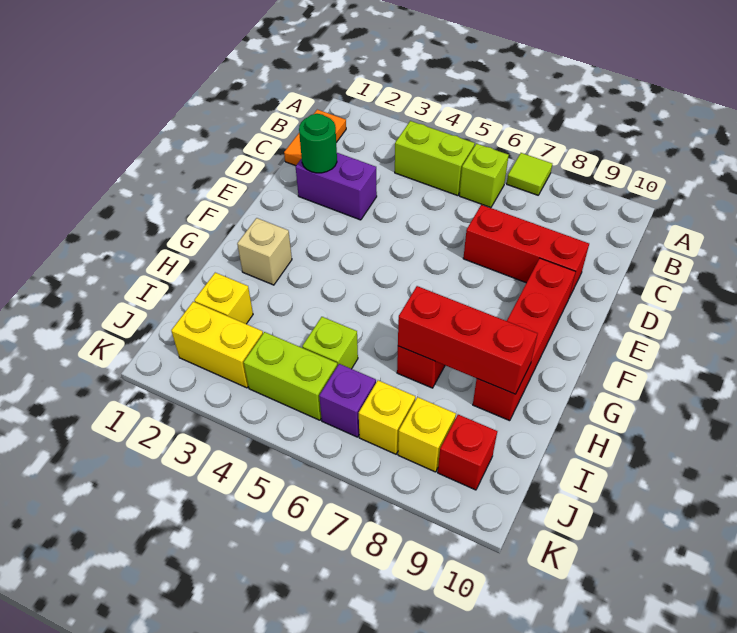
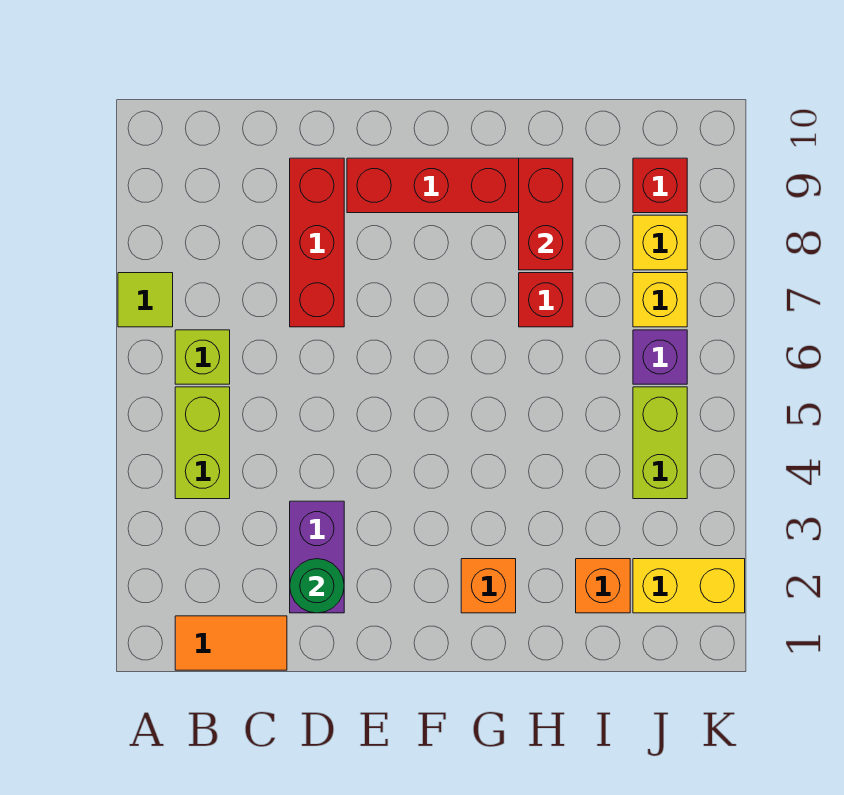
tan brick G2 level 1 -> orange brick G2 level 1
red brick H7:H9 level 2 -> red brick H8:H9 level 2
yellow brick I2 level 1 -> orange brick I2 level 1
lime brick I5 level 1 -> none
yellow brick J2:J3 level 1 -> yellow brick J2:K2 level 1

